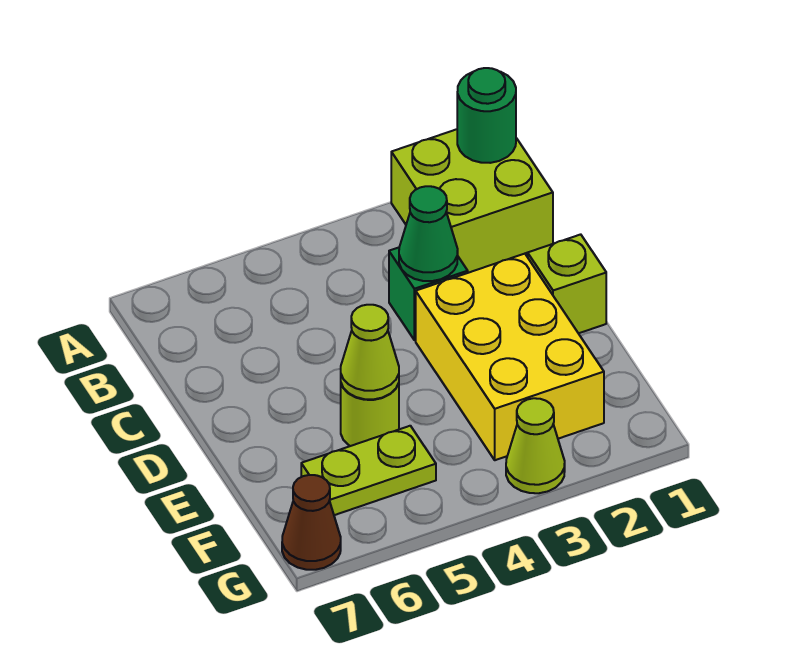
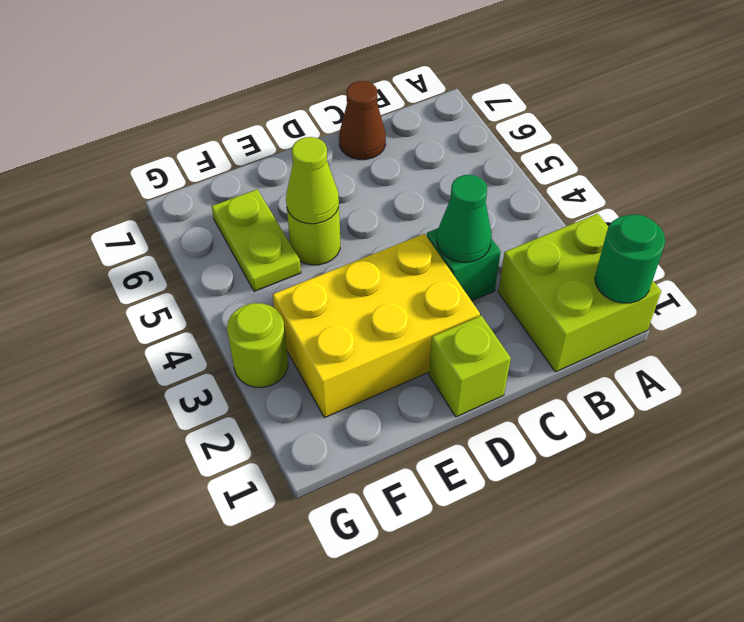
lime cone G3 level 1 -> lime round brick G3 level 1
brown cone G7 level 1 -> brown cone C7 level 1

